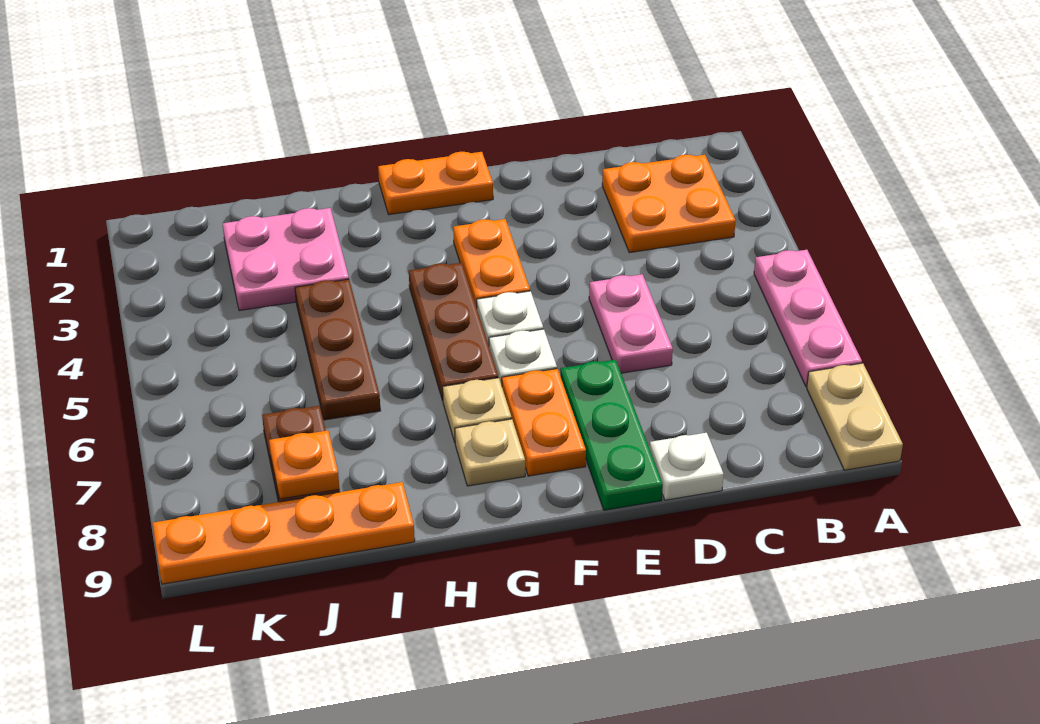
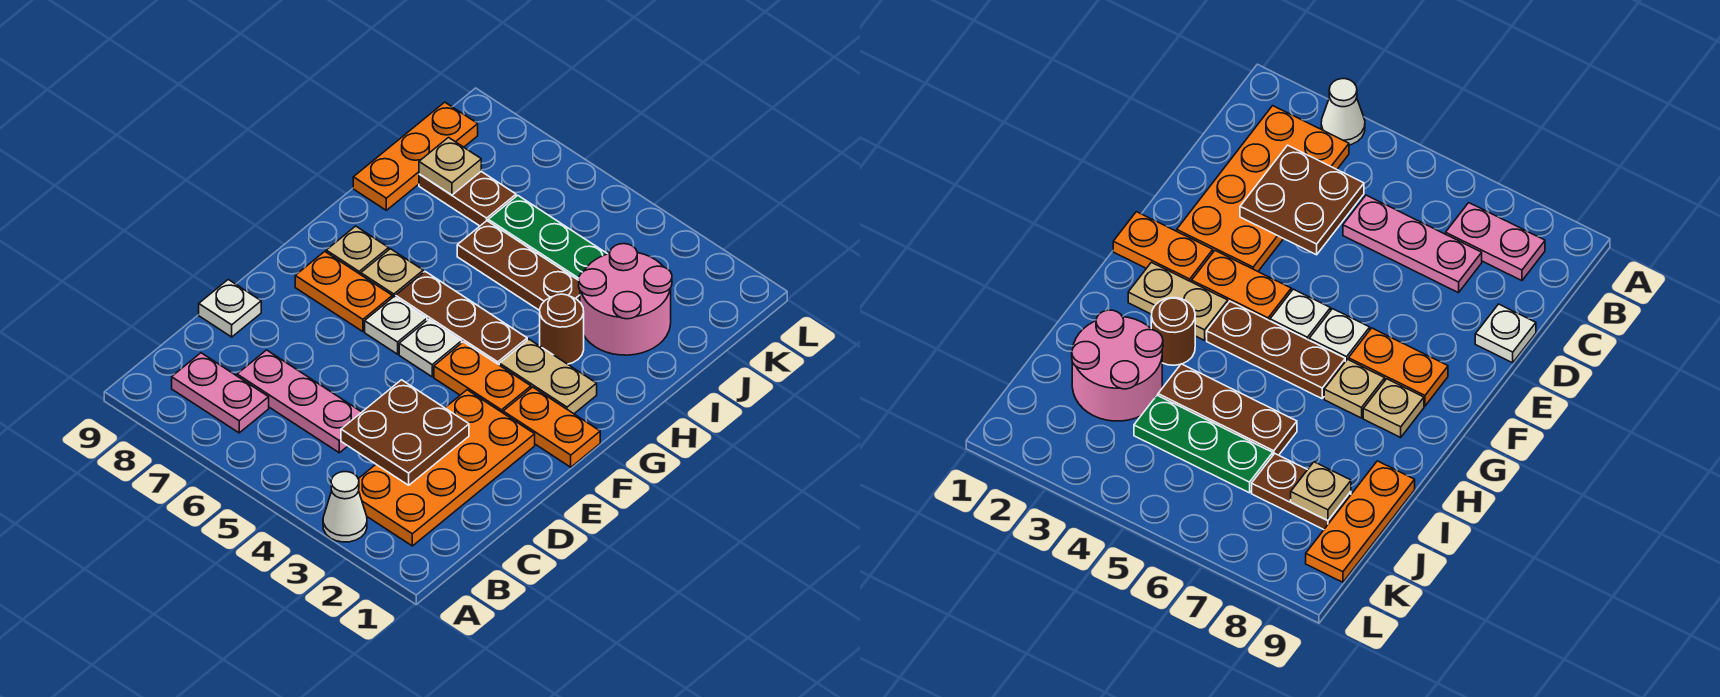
none -> white cone A3 level 1
pink plate A5:A7 level 1 -> pink plate C5:C7 level 1
tan plate A8:A9 level 1 -> tan plate G2:G3 level 1
orange plate B2:C3 level 1 -> orange plate B2:E3 level 1
none -> brown plate C3:D4 level 2
pink plate D5:D6 level 1 -> pink plate B7:B8 level 1
green plate E7:E9 level 1 -> green plate J4:J6 level 1
orange plate F1:G1 level 1 -> orange plate F1:F2 level 1
none -> brown round brick H3 level 1
pink plate I2:J3 level 1 -> pink round brick I2:J3 level 1
orange plate I9:L9 level 1 -> orange plate I9:K9 level 1
orange plate J8 level 2 -> tan plate J8 level 2

